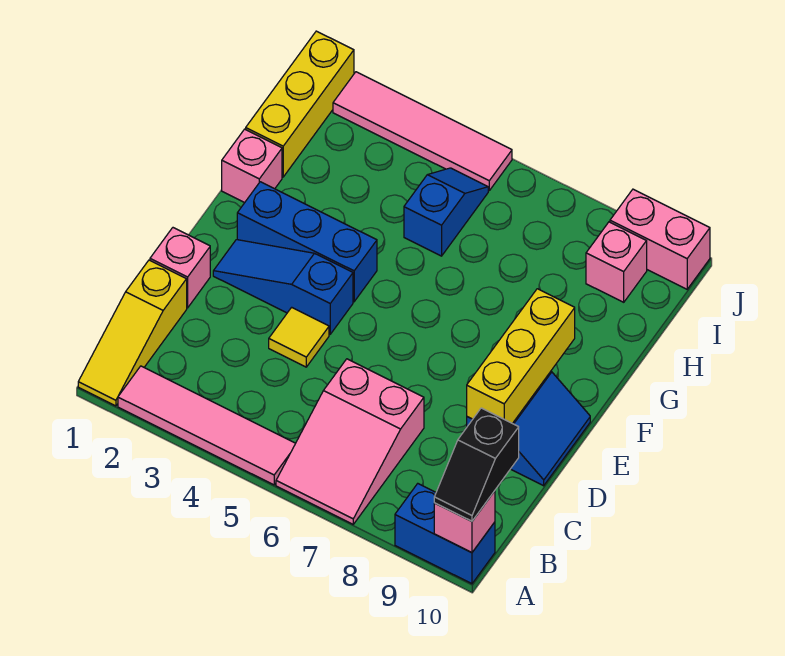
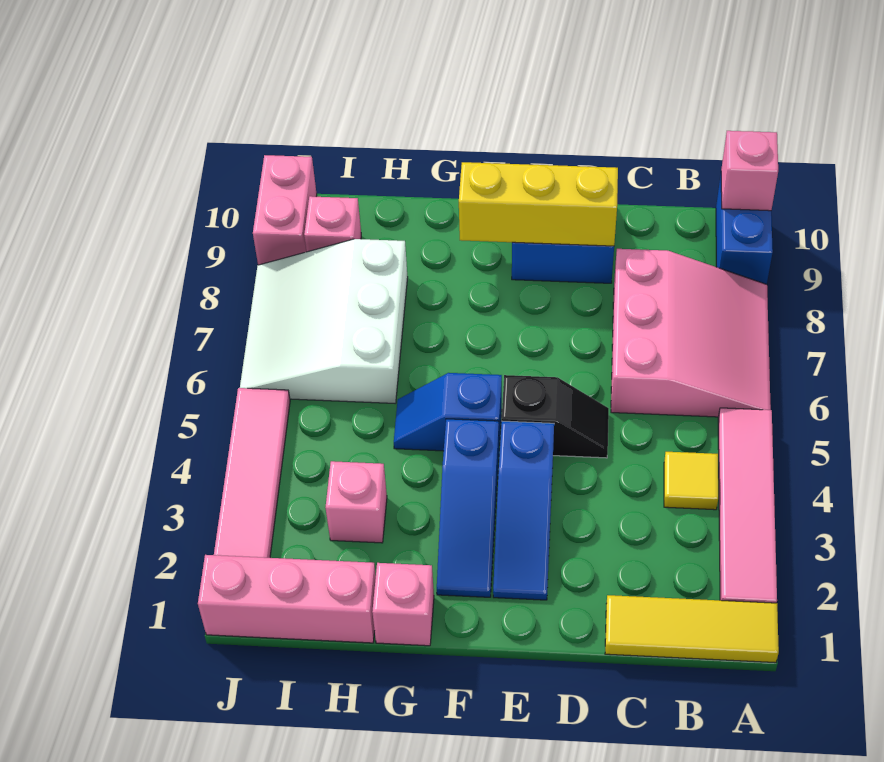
yellow slope A1:C1 level 1 top C -> yellow tile A1:C1 level 1
pink slope A6:C7 level 1 top C -> pink slope A6:C8 level 1 top C
black slope A10:B10 level 3 top B -> black slope D5:E5 level 1 top E
pink brick D1 level 1 -> pink brick H3 level 1
yellow tile D4 level 1 -> yellow tile B4 level 1
blue brick F2:F4 level 1 -> blue slope F2:F4 level 1 top 4
yellow brick H1:J1 level 1 -> pink brick H1:J1 level 1
blue slope H5:I5 level 1 top H -> blue slope F5:G5 level 1 top F
none -> white slope H6:J8 level 1 top H

